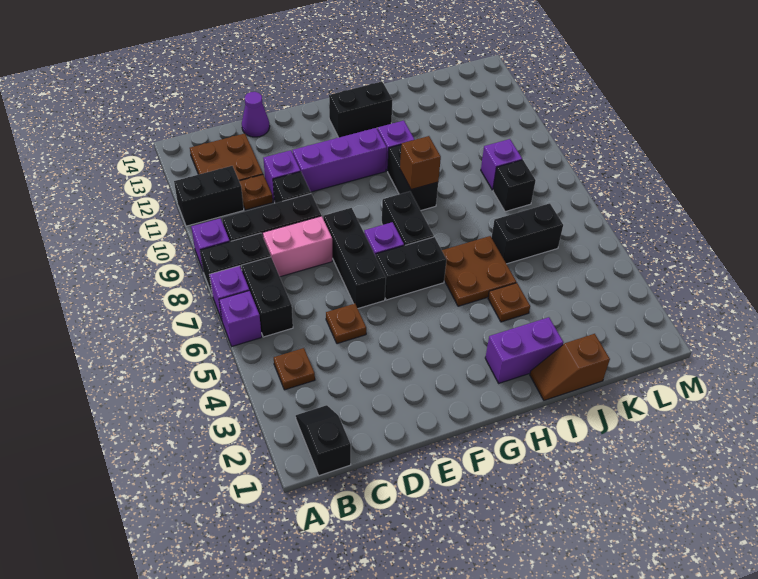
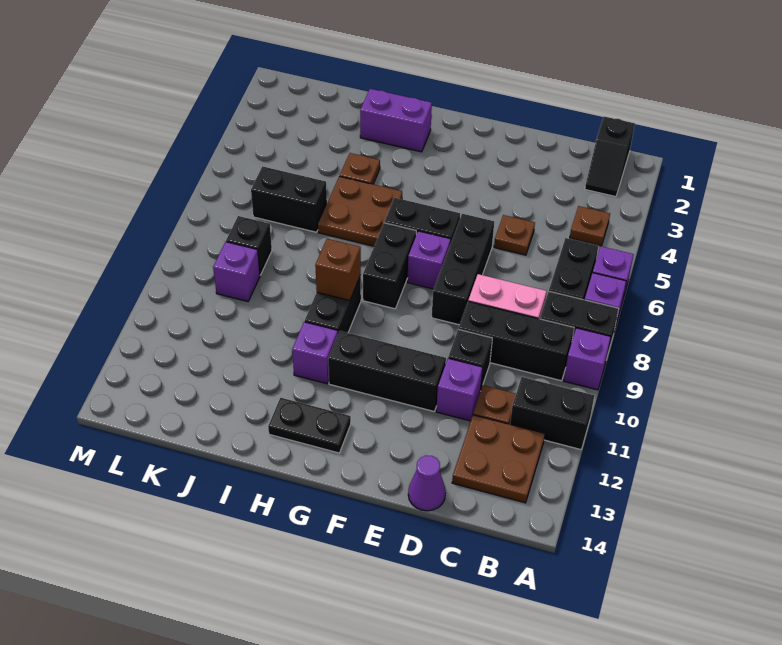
purple brick E11:G11 level 1 -> black brick E11:G11 level 1
black brick G13:H13 level 1 -> black plate G13:H13 level 1
brown slope I1:J1 level 1 top J -> none

